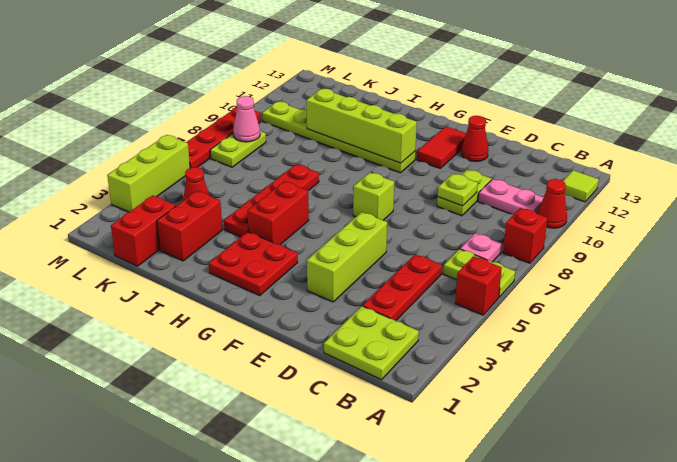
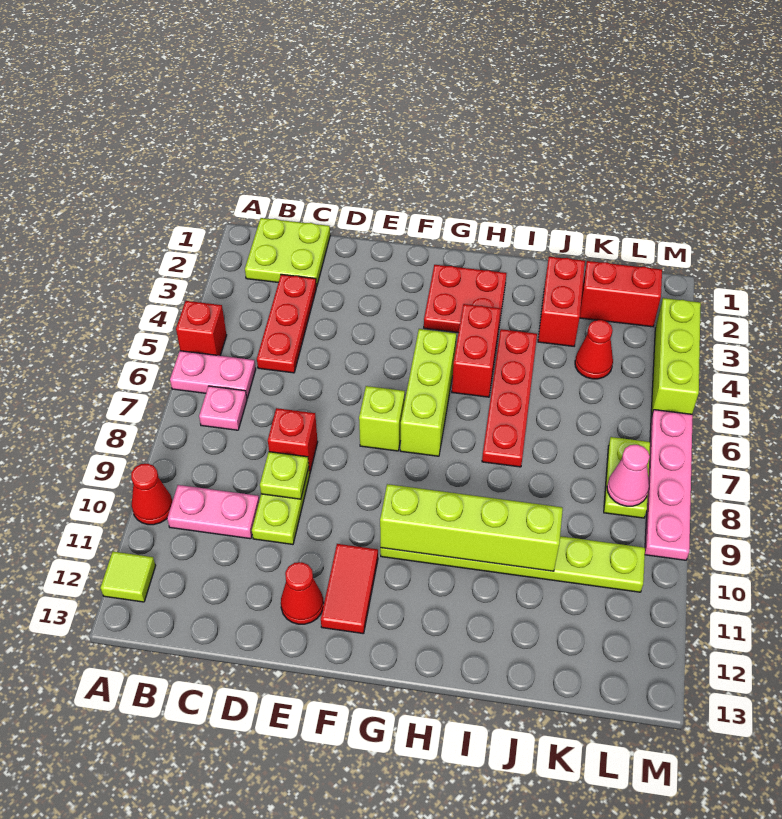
lime plate A6:B6 level 1 -> pink plate A6:B6 level 1
red brick A8 level 1 -> red brick D8 level 1
lime brick E3:E5 level 1 -> lime brick G5:G7 level 1
red brick K1:K2 level 1 -> red brick K2:L2 level 1
red plate M6:M9 level 1 -> pink plate M6:M9 level 1

